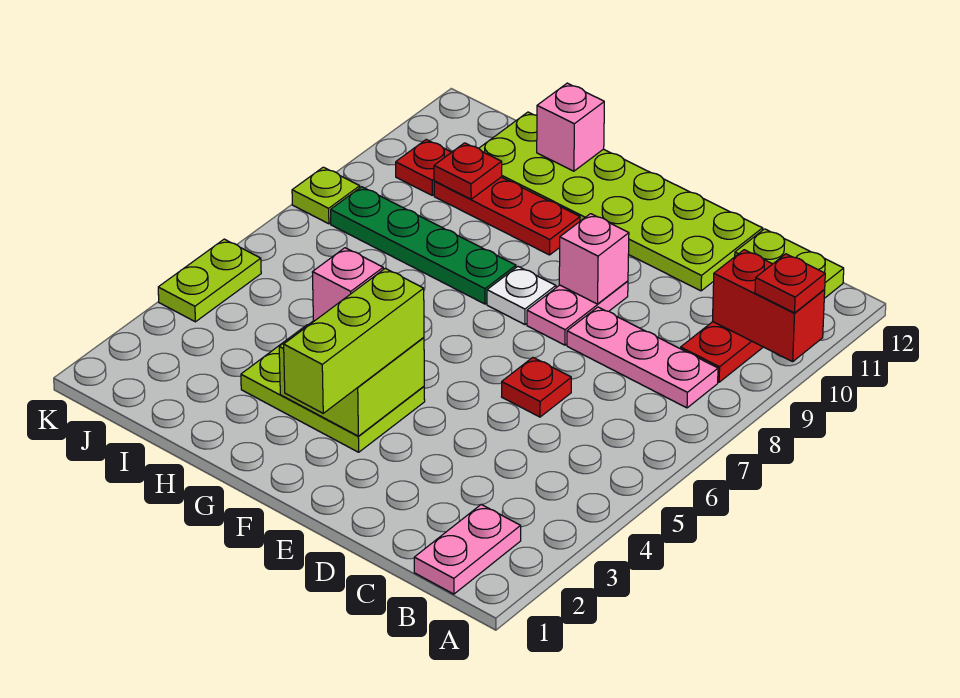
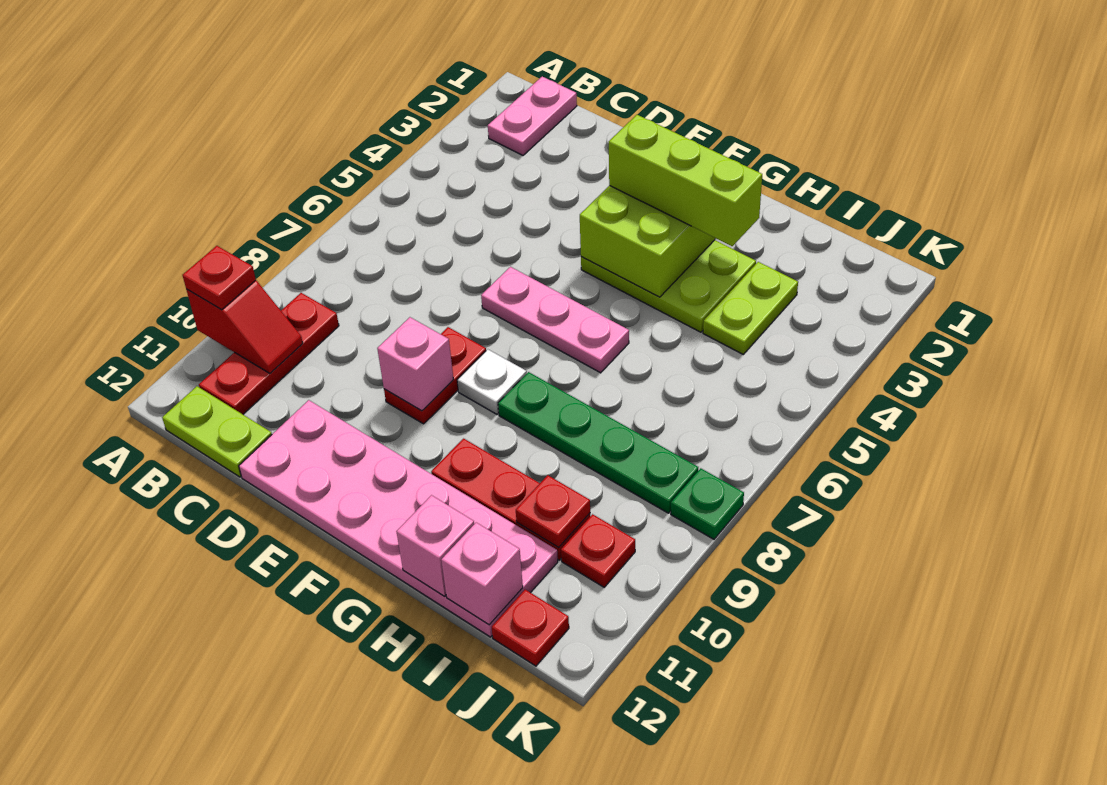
red brick A10:B10 level 2 -> red slope A10:B10 level 2 top A
pink plate B8:D8 level 1 -> pink plate E6:G6 level 1
red plate D6 level 1 -> red plate J12 level 1
lime plate D11:I12 level 1 -> pink plate D11:I12 level 1
pink plate E8:E9 level 1 -> red plate E8:E9 level 1
lime brick F2:F4 level 3 -> lime brick F3:H3 level 3
pink brick G4 level 3 -> pink brick I12 level 2
lime plate K4:K5 level 1 -> lime plate I3:I4 level 1
lime plate K8 level 1 -> green plate K8 level 1

